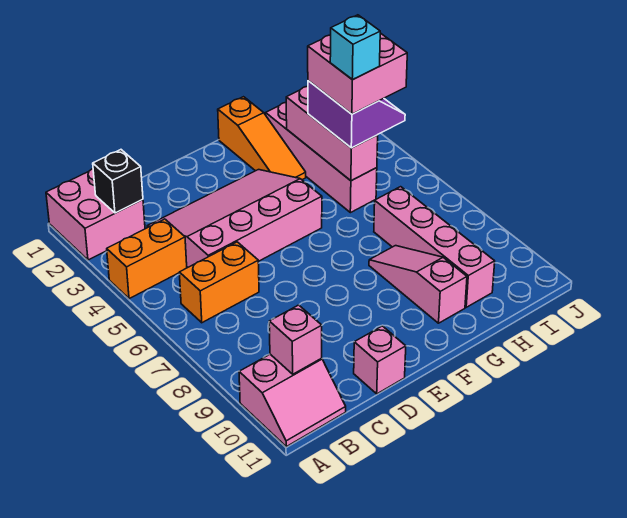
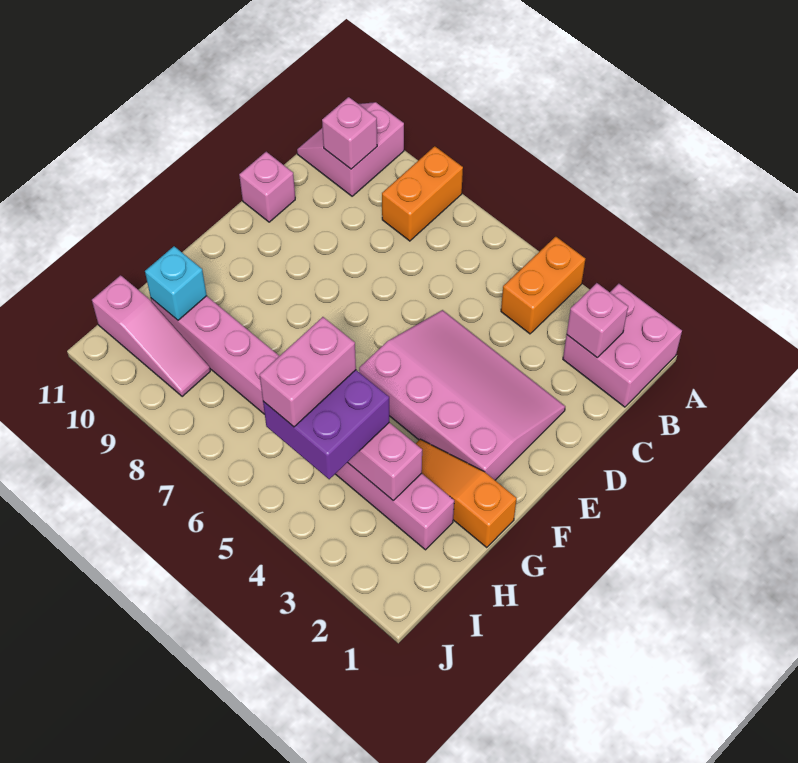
black brick B2 level 2 -> pink brick B2 level 2
orange brick B6:C6 level 1 -> orange brick A8:B8 level 1
pink slope C3:F5 level 1 top 5 -> pink slope D2:F5 level 1 top F
pink slope G8:G10 level 1 top 10 -> pink slope I9:I11 level 1 top 11
purple slope H4:I5 level 3 top H -> purple brick H4:I5 level 3
pink brick H4:I5 level 4 -> pink brick H5:I5 level 4
cyan brick H5 level 5 -> cyan brick H10 level 2

